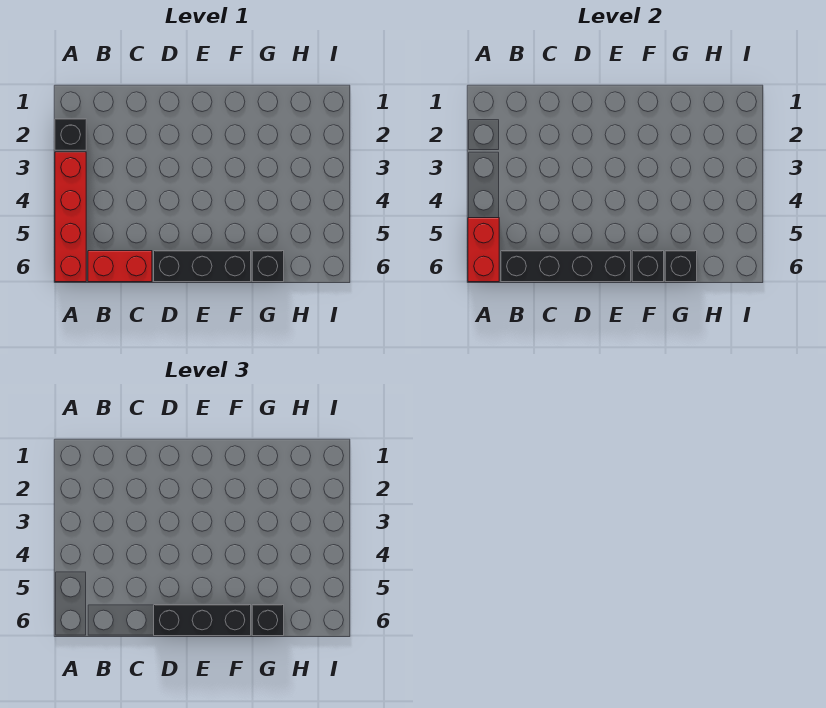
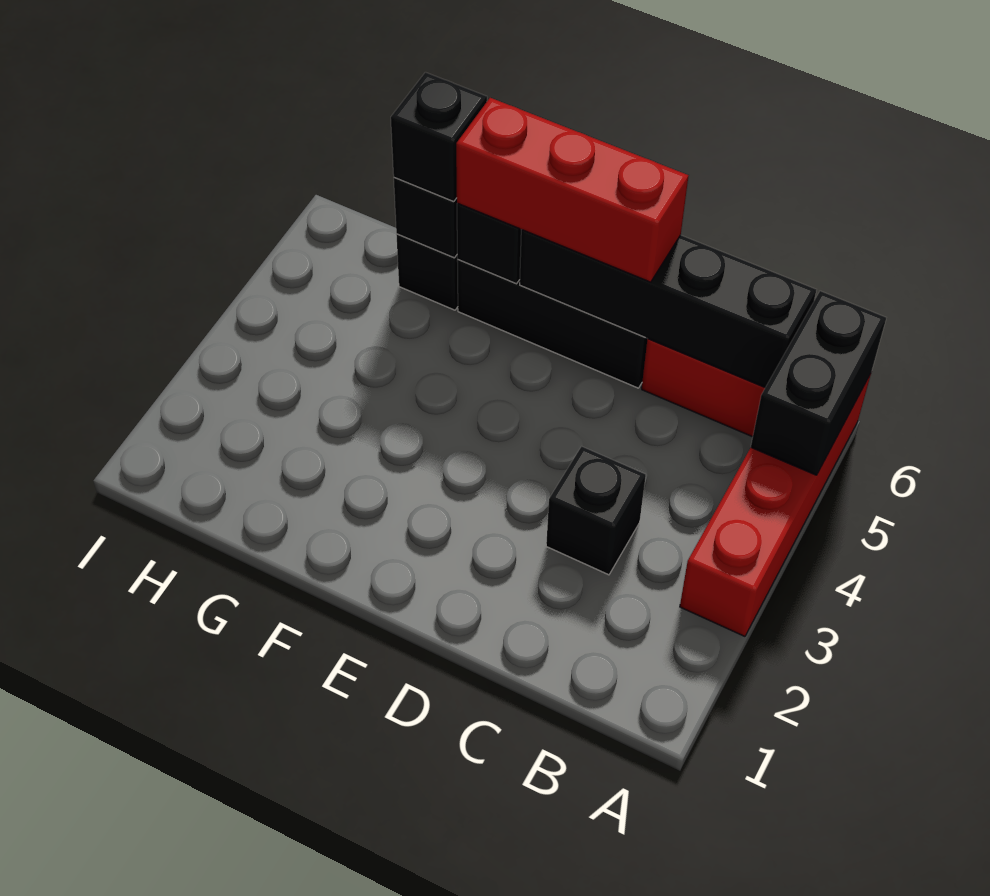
black brick A2 level 1 -> black brick C3 level 1
red brick A5:A6 level 2 -> black brick A5:A6 level 2
black brick D6:F6 level 3 -> red brick D6:F6 level 3

